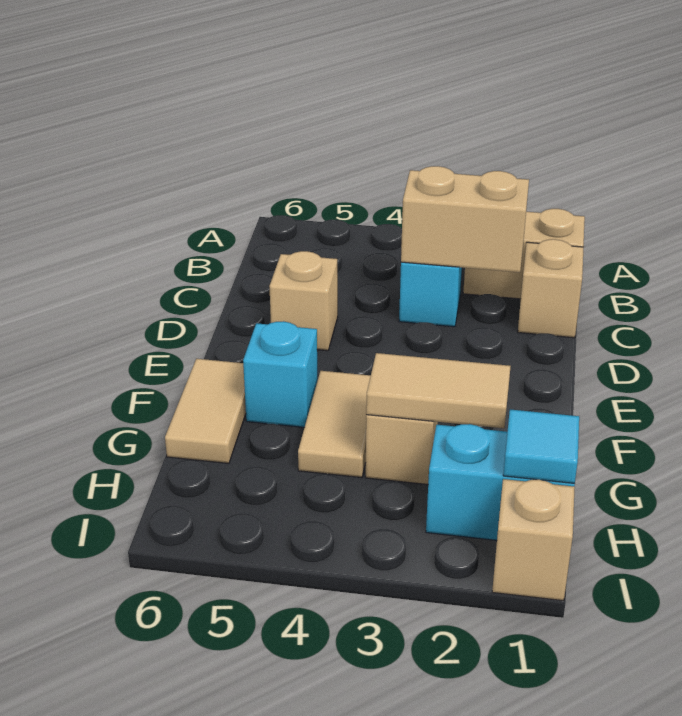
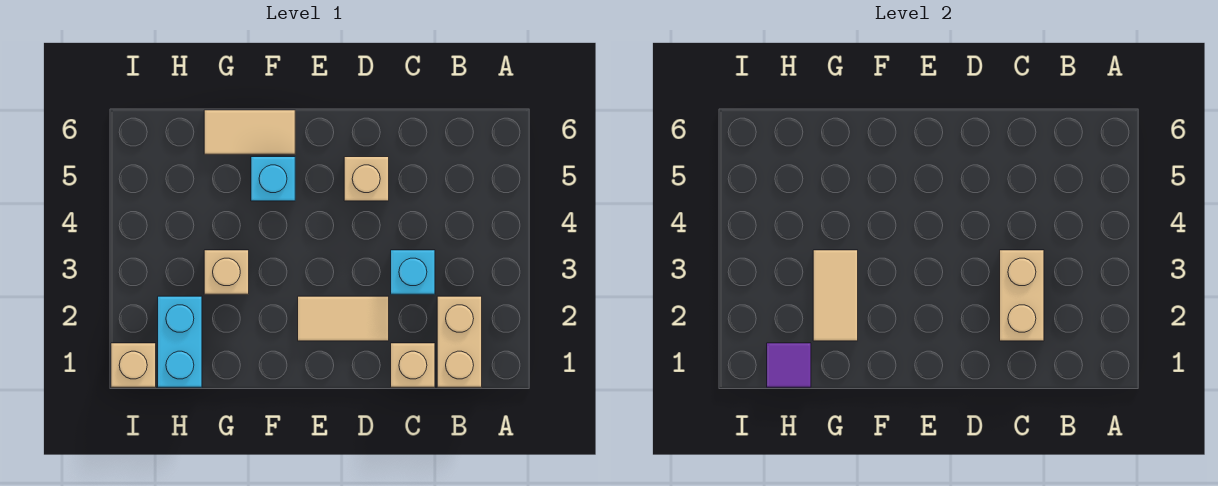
tan tile F4:G4 level 1 -> tan tile D2:E2 level 1
cyan tile H1 level 2 -> purple tile H1 level 2

